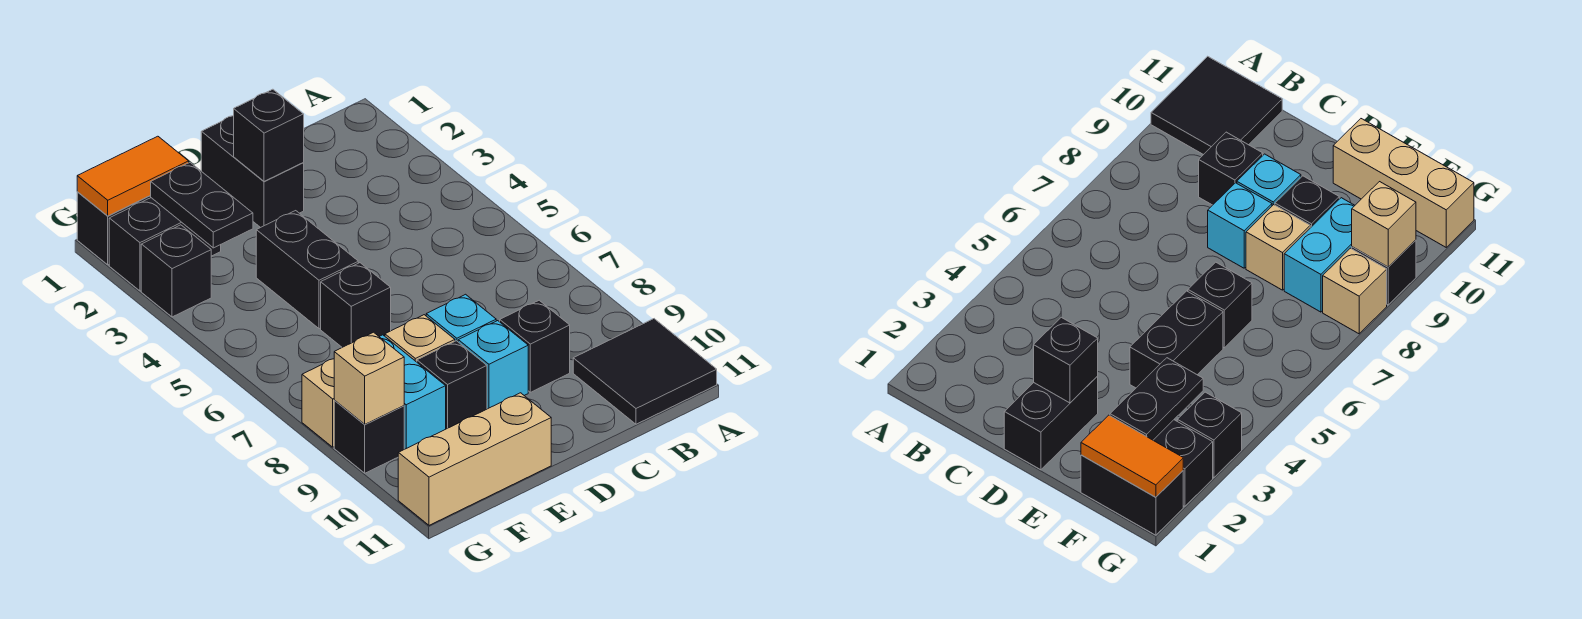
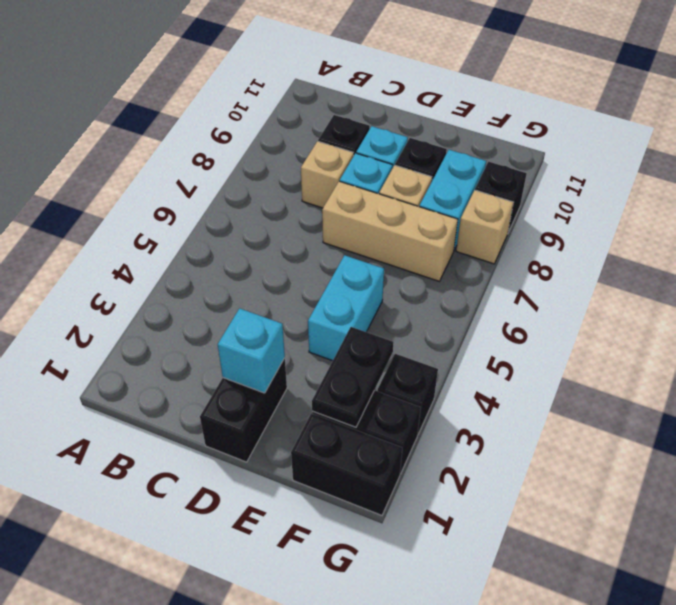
black tile A10:B11 level 1 -> none
black brick D2 level 2 -> cyan brick D2 level 2
black brick E4:E5 level 1 -> cyan brick E4:E5 level 1
black brick E6 level 1 -> none
tan brick E11:G11 level 1 -> tan brick D7:F7 level 1
orange tile F1:G1 level 2 -> none
tan brick G9 level 2 -> tan brick C8 level 1

